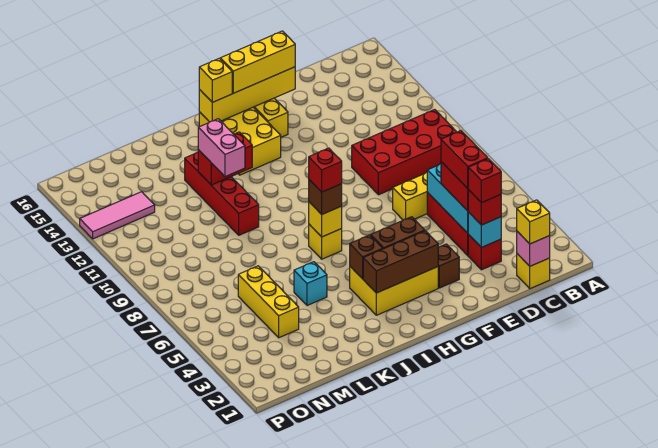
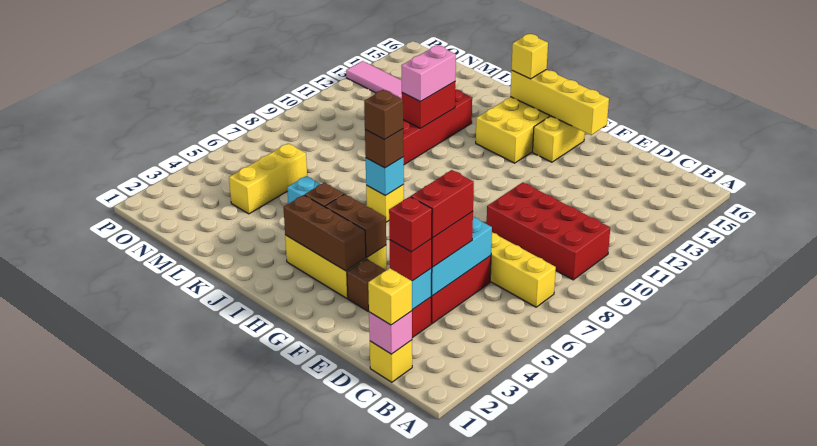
yellow brick F15:H15 level 3 -> none
yellow brick I7 level 2 -> cyan brick I7 level 2
red brick I7 level 4 -> brown brick I7 level 4
red brick J12:K12 level 2 -> red brick K11:K12 level 2

